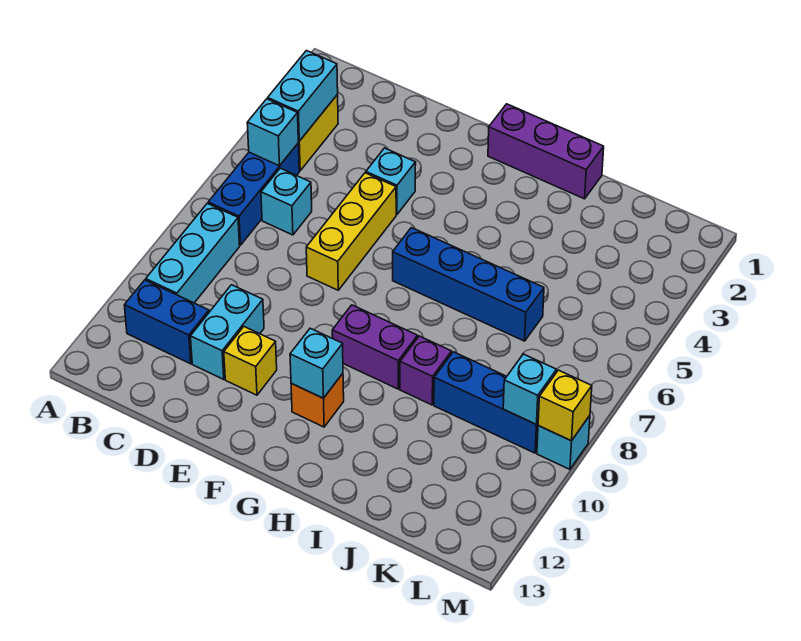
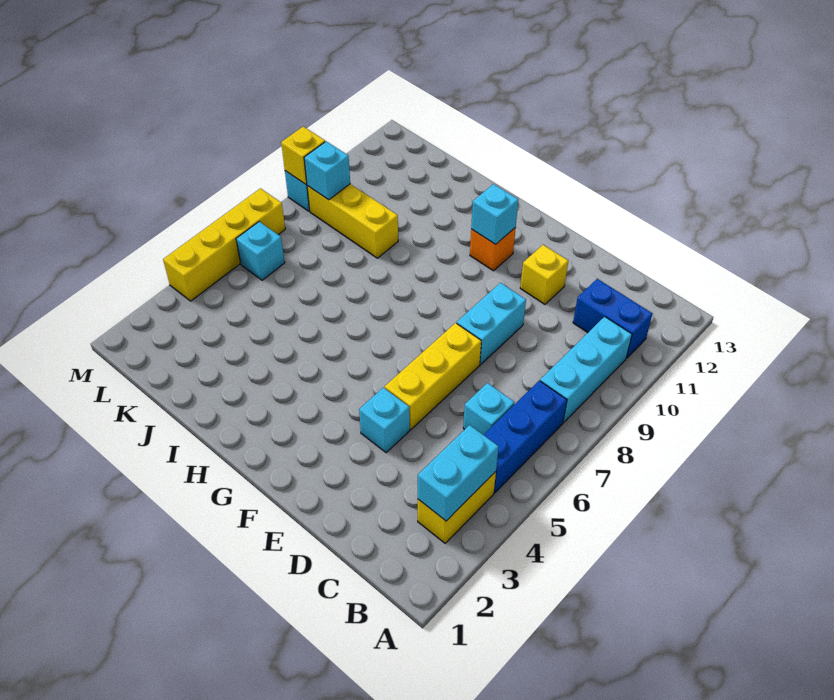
cyan brick B5 level 2 -> cyan brick L6 level 1
cyan brick D10:D11 level 1 -> cyan brick E8:E9 level 1
purple brick G1:I1 level 1 -> none
blue brick G6:J6 level 1 -> none
purple brick G9:H9 level 1 -> none
purple brick I9 level 1 -> none
blue brick J9:L9 level 1 -> yellow brick J9:L9 level 1
none -> yellow brick M4:M7 level 1

